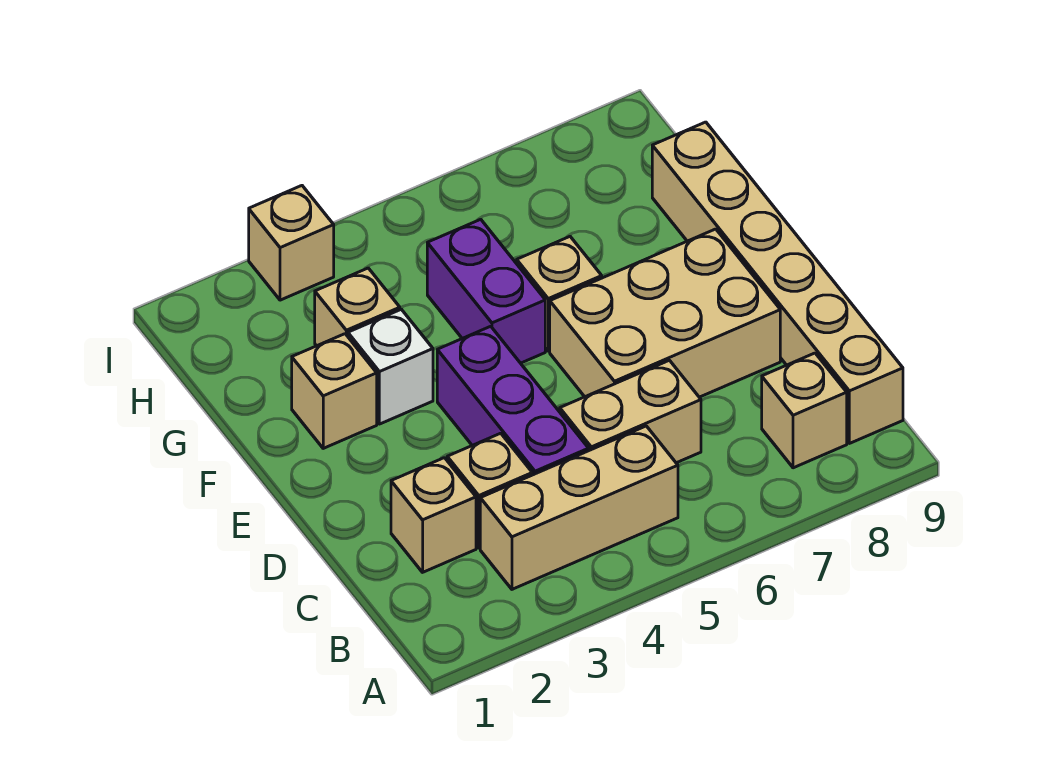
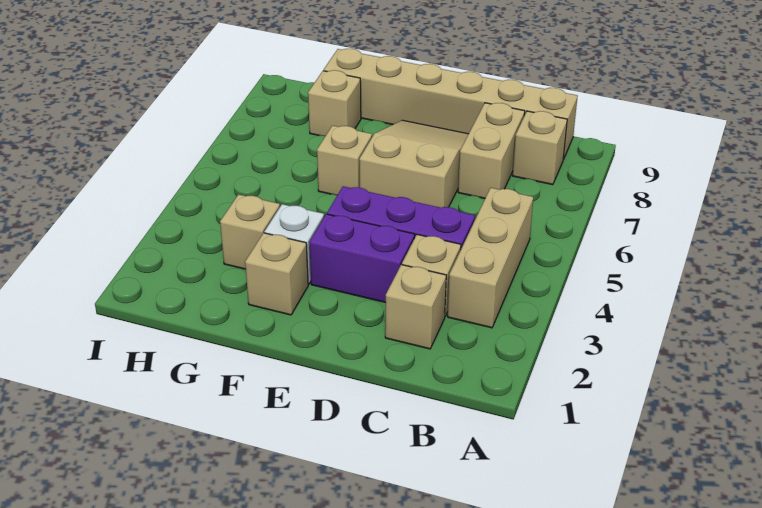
tan brick C5:C6 level 1 -> tan brick C7:C8 level 1
tan brick D6:E8 level 1 -> tan slope D6:E8 level 1 top 6
purple brick F5:G5 level 1 -> purple brick D3:E3 level 1
tan brick I3 level 1 -> tan brick G8 level 1

